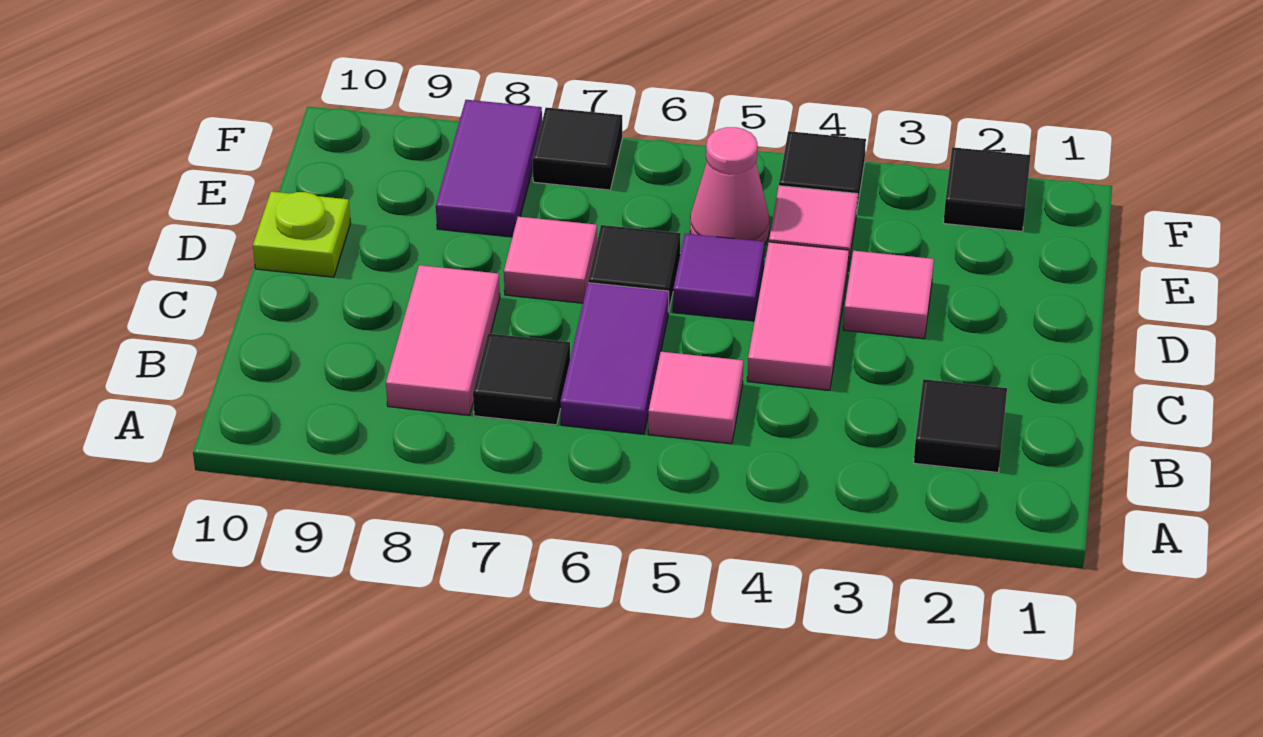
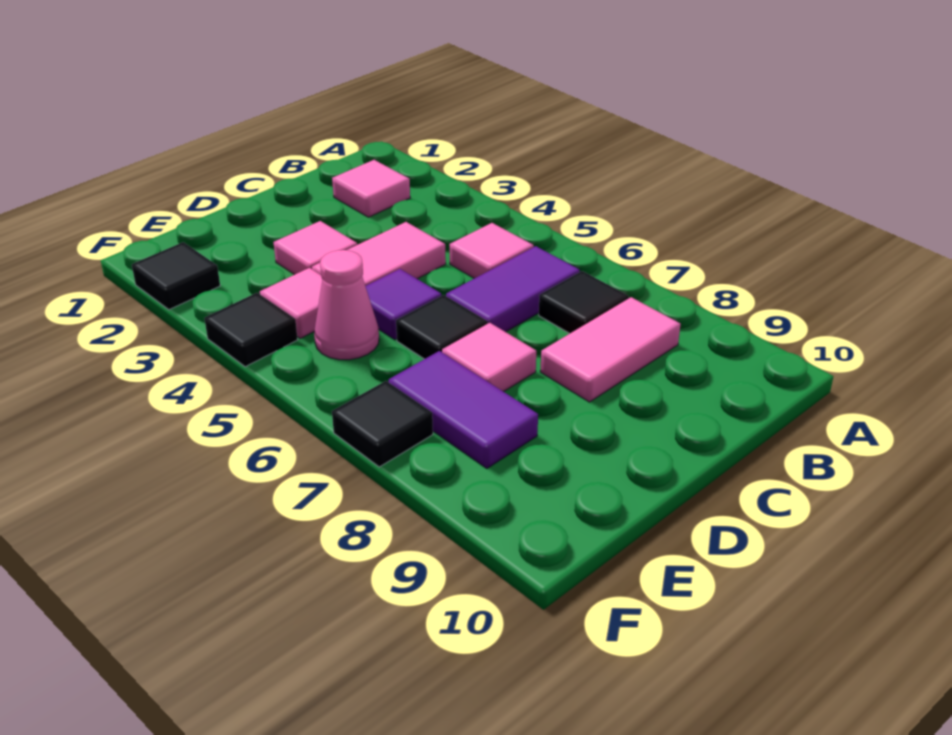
black tile B2 level 1 -> pink tile B2 level 1
lime plate D10 level 1 -> none
purple tile E8:F8 level 1 -> purple tile E7:E8 level 1

